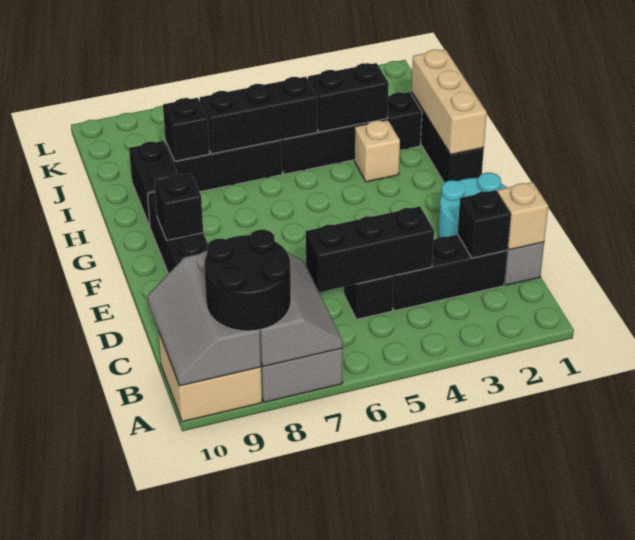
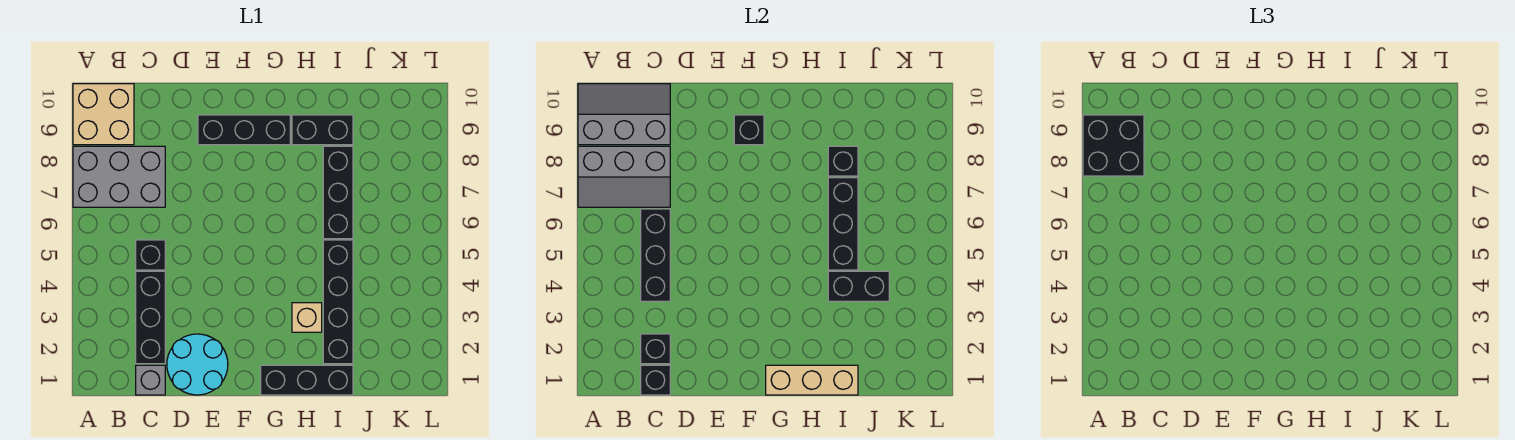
black round brick A8:B9 level 3 -> black brick A8:B9 level 3
tan brick C1 level 2 -> black brick C1 level 2
black brick I3:I4 level 2 -> black brick I4:J4 level 2

